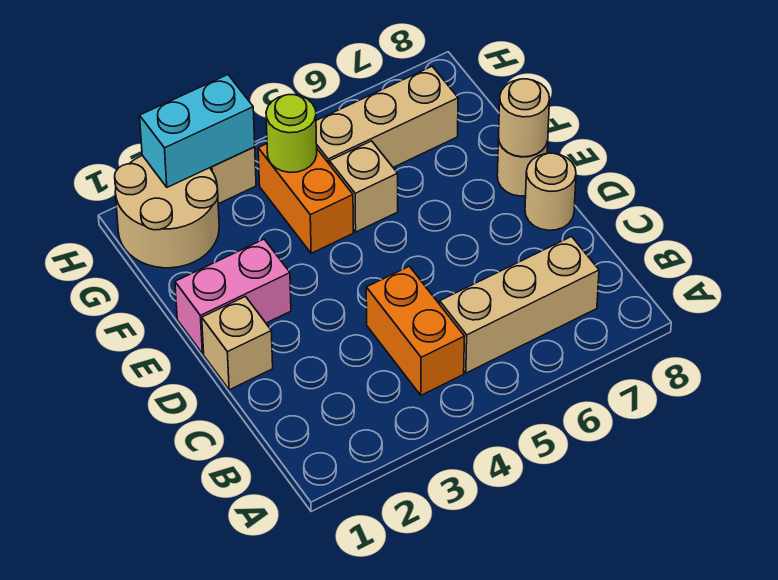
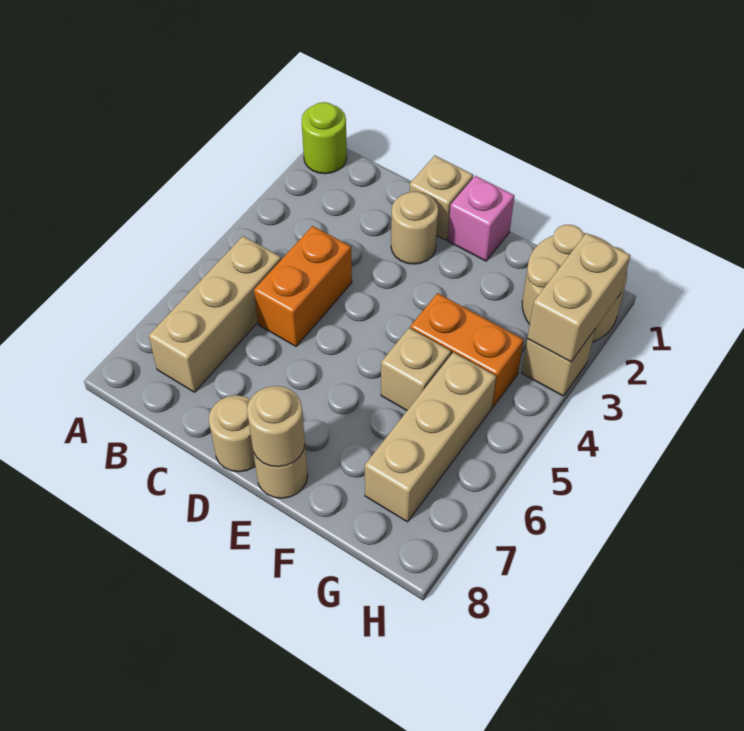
orange brick B4:C4 level 1 -> orange brick C4:C5 level 1
none -> tan round brick D2 level 1
pink brick E1:E2 level 1 -> pink brick E1 level 1
lime round brick G4 level 2 -> lime round brick A1 level 1
cyan brick H2:H3 level 2 -> tan brick H2:H3 level 2

